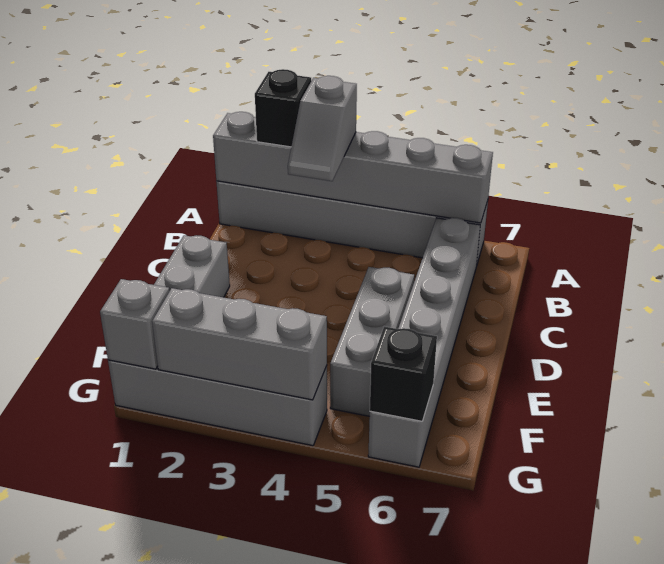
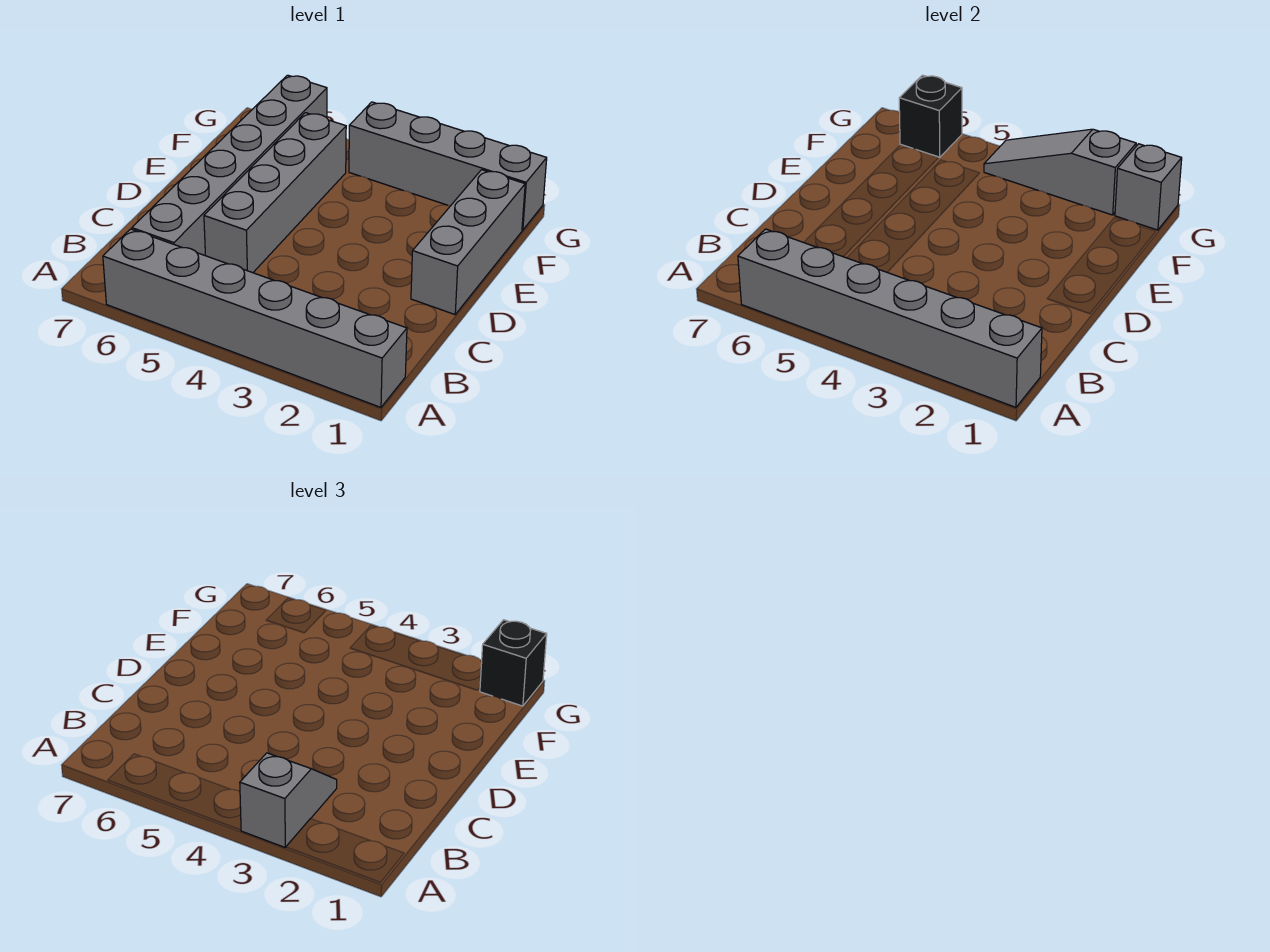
black brick A2 level 3 -> black brick G1 level 3
grey brick D5:F5 level 1 -> grey brick C5:F5 level 1
grey brick G2:G4 level 2 -> grey slope G2:G4 level 2 top 2

